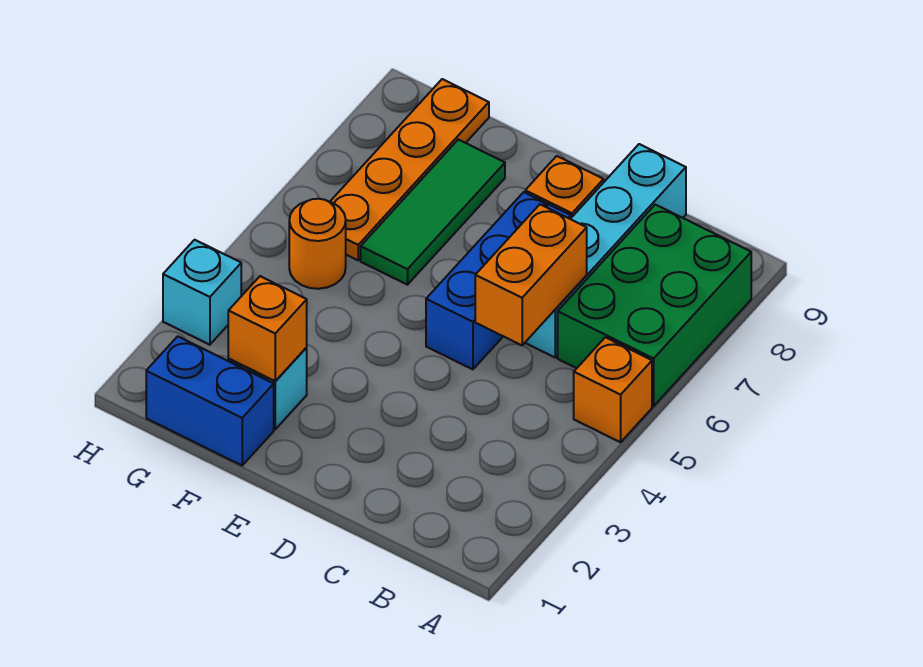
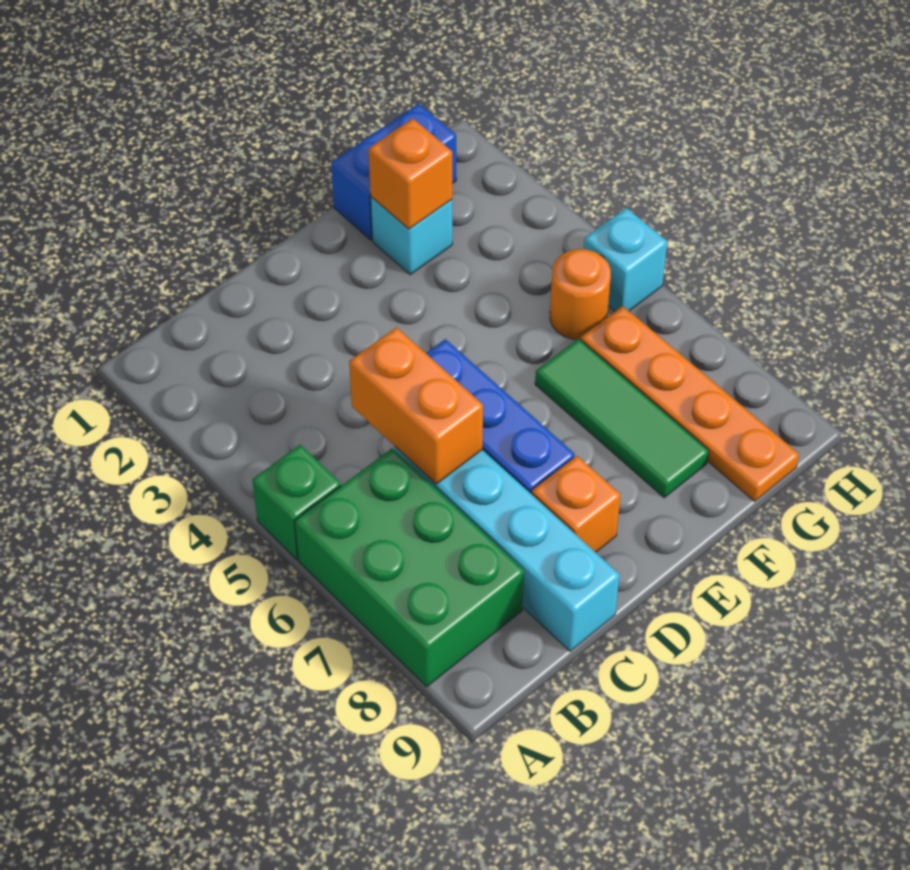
orange brick A5 level 1 -> green brick A5 level 1
cyan brick H3 level 1 -> cyan brick H5 level 1

